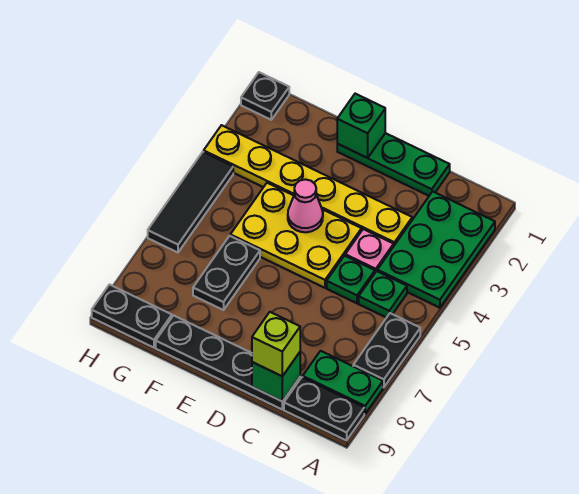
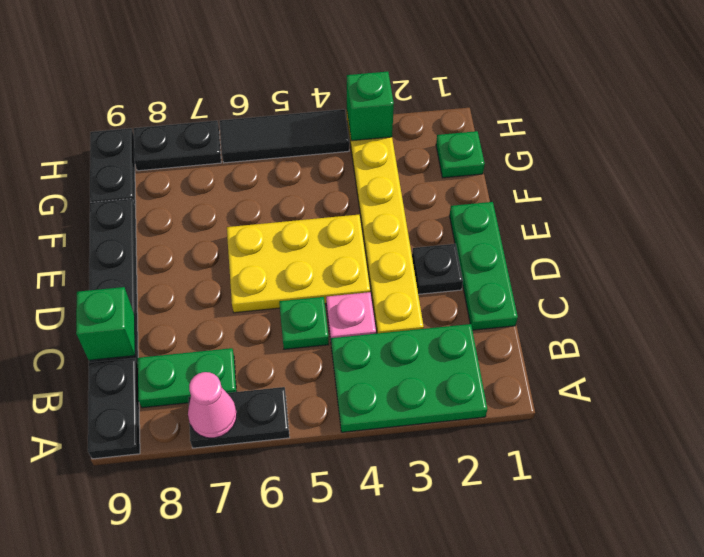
green plate A8:B8 level 1 -> green plate B7:B8 level 1
green plate B5 level 1 -> green plate G1 level 1
lime brick C9 level 3 -> none
yellow plate D4:F5 level 1 -> yellow plate D4:E6 level 1
green brick E1 level 2 -> green brick H3 level 2
pink cone E4 level 2 -> pink cone A7 level 2
black plate F6:F7 level 1 -> black plate H7:H8 level 1
black plate H1 level 1 -> black plate D2 level 1

